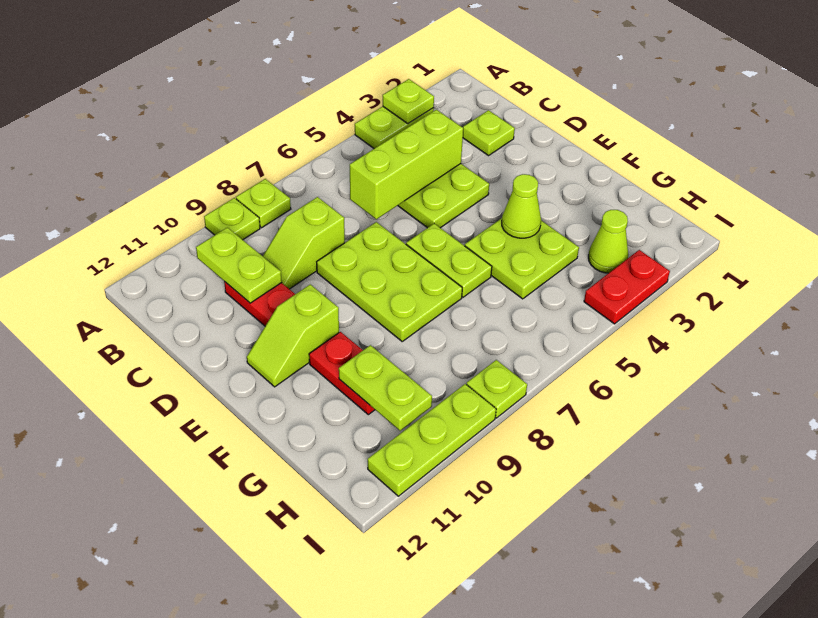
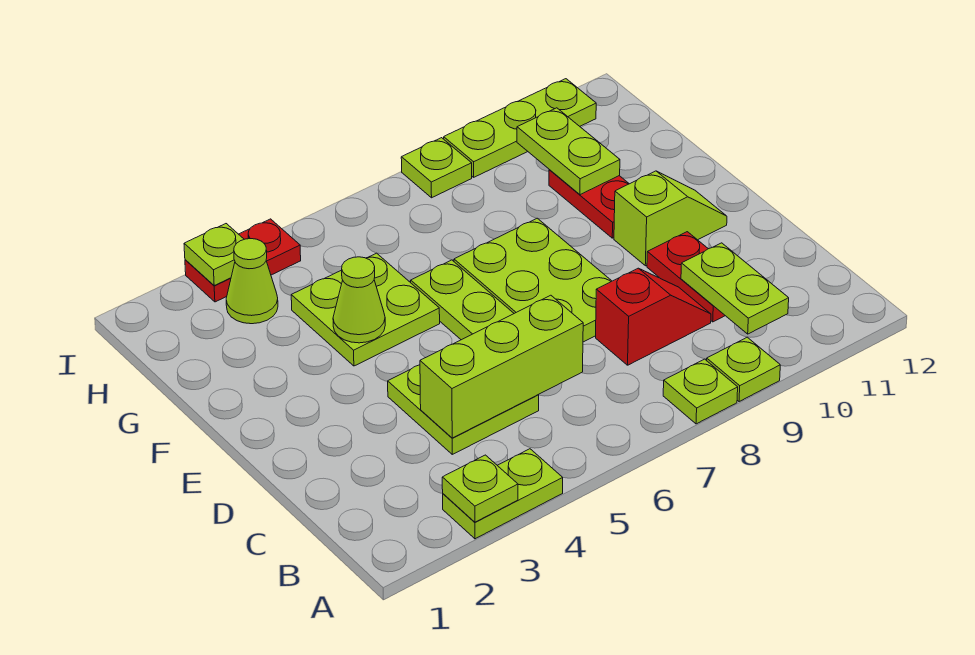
lime plate C2 level 1 -> lime plate I3 level 2
lime slope C8:C9 level 1 top 8 -> red slope C8:C9 level 1 top 8

